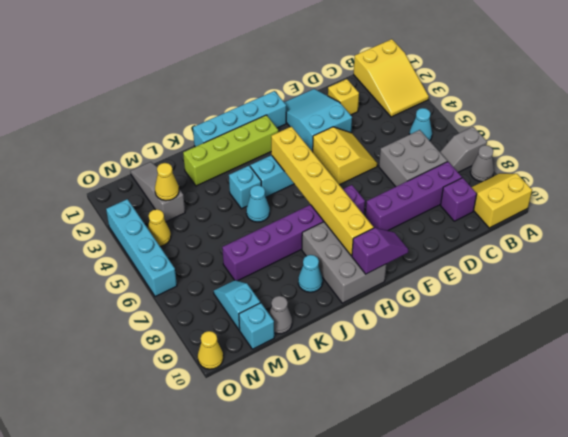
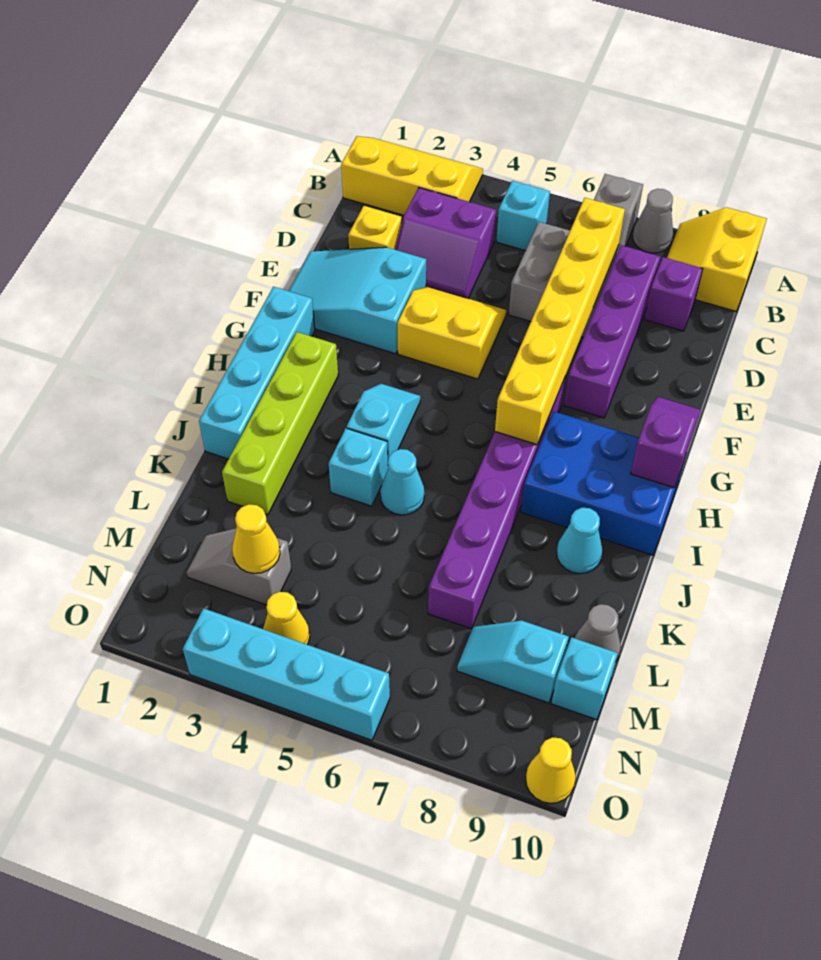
yellow slope A1:B3 level 1 top 1 -> yellow slope A1:B3 level 1 top B
cyan cone B5 level 1 -> cyan brick B5 level 1
none -> purple slope C3:D4 level 1 top C
yellow brick H4:H9 level 2 -> yellow brick C7:H7 level 2
grey brick H8:I10 level 1 -> blue brick H8:I10 level 1
grey slope M1:M3 level 1 top 3 -> grey slope M2:M3 level 1 top 3

